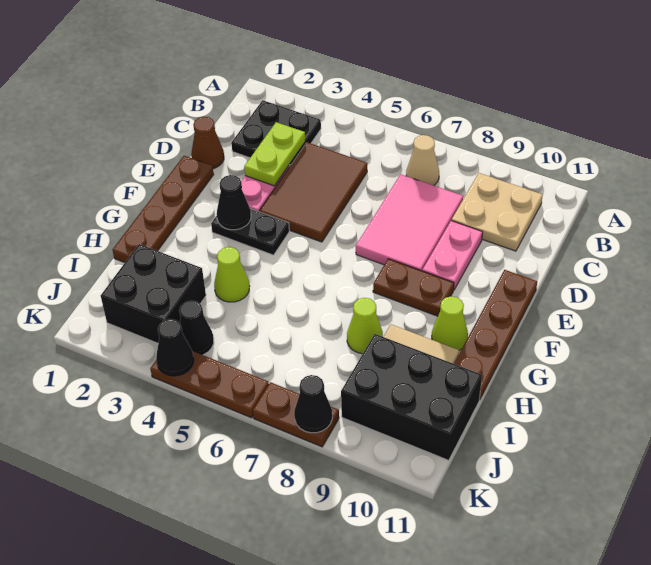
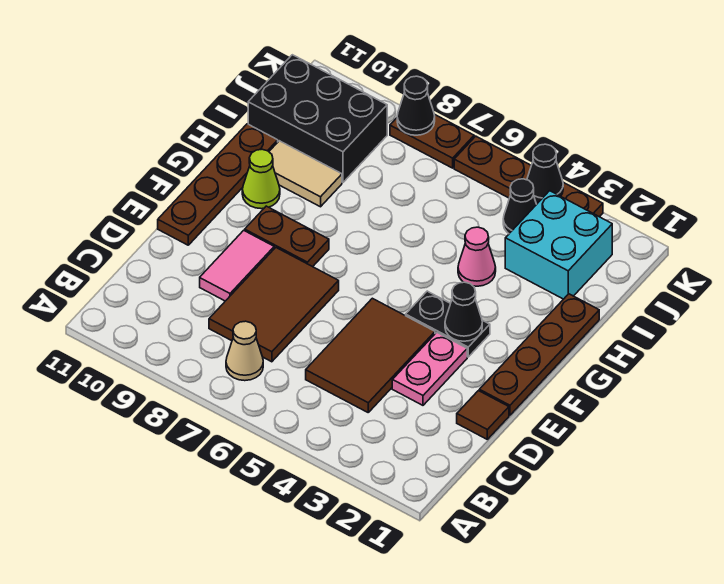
black plate B2:C3 level 1 -> none
tan plate B9:C10 level 1 -> none
lime plate C3:D3 level 2 -> none
pink tile C7:E8 level 1 -> brown tile C7:E8 level 1
brown cone D1 level 1 -> brown tile D1 level 1
pink plate D9:E9 level 1 -> pink tile D9:E9 level 1
lime cone H4 level 1 -> pink cone H4 level 1
lime cone H8 level 1 -> none
black brick I2:J3 level 1 -> cyan brick I2:J3 level 1
brown plate K4:K6 level 1 -> brown plate K3:K6 level 1

